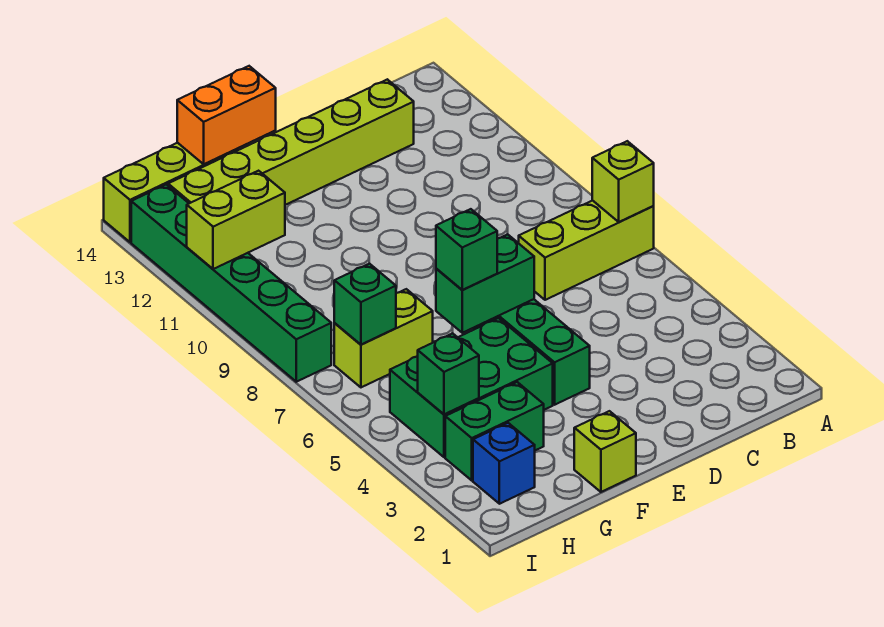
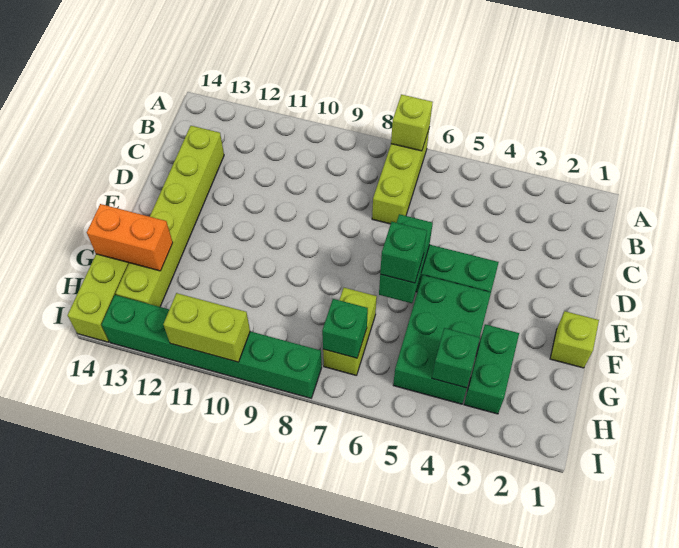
orange brick F14:G14 level 2 -> orange brick G13:G14 level 2
blue brick H2 level 1 -> none
lime brick H11:I11 level 2 -> lime brick I10:I11 level 2

